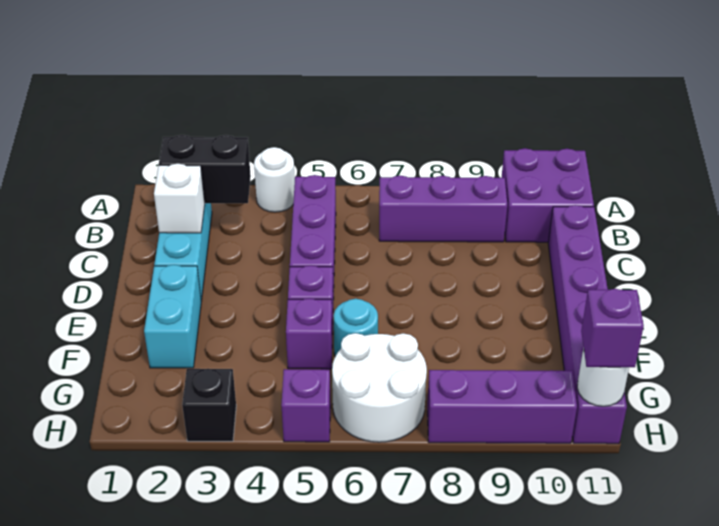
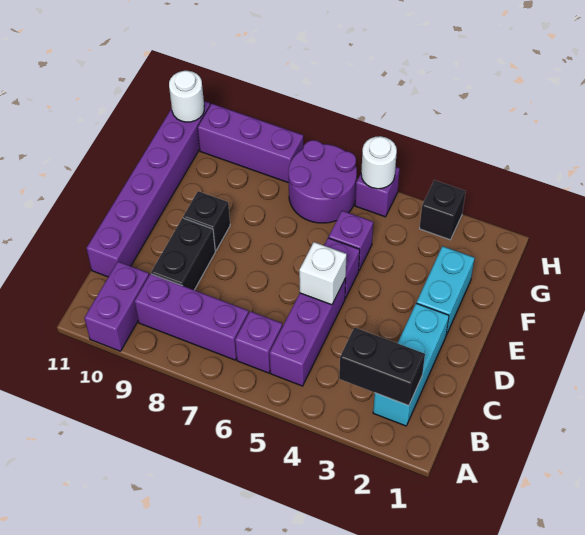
white round brick A4 level 1 -> white round brick H5 level 2
purple brick A10:B11 level 1 -> purple brick A10:B10 level 1
white brick C2 level 2 -> white brick D5 level 2
none -> black brick C9:D9 level 1
none -> black brick E9 level 1
cyan round brick F6 level 1 -> none
white round brick G6:H7 level 1 -> purple round brick G6:H7 level 1
purple brick H11 level 3 -> purple brick B6 level 1

